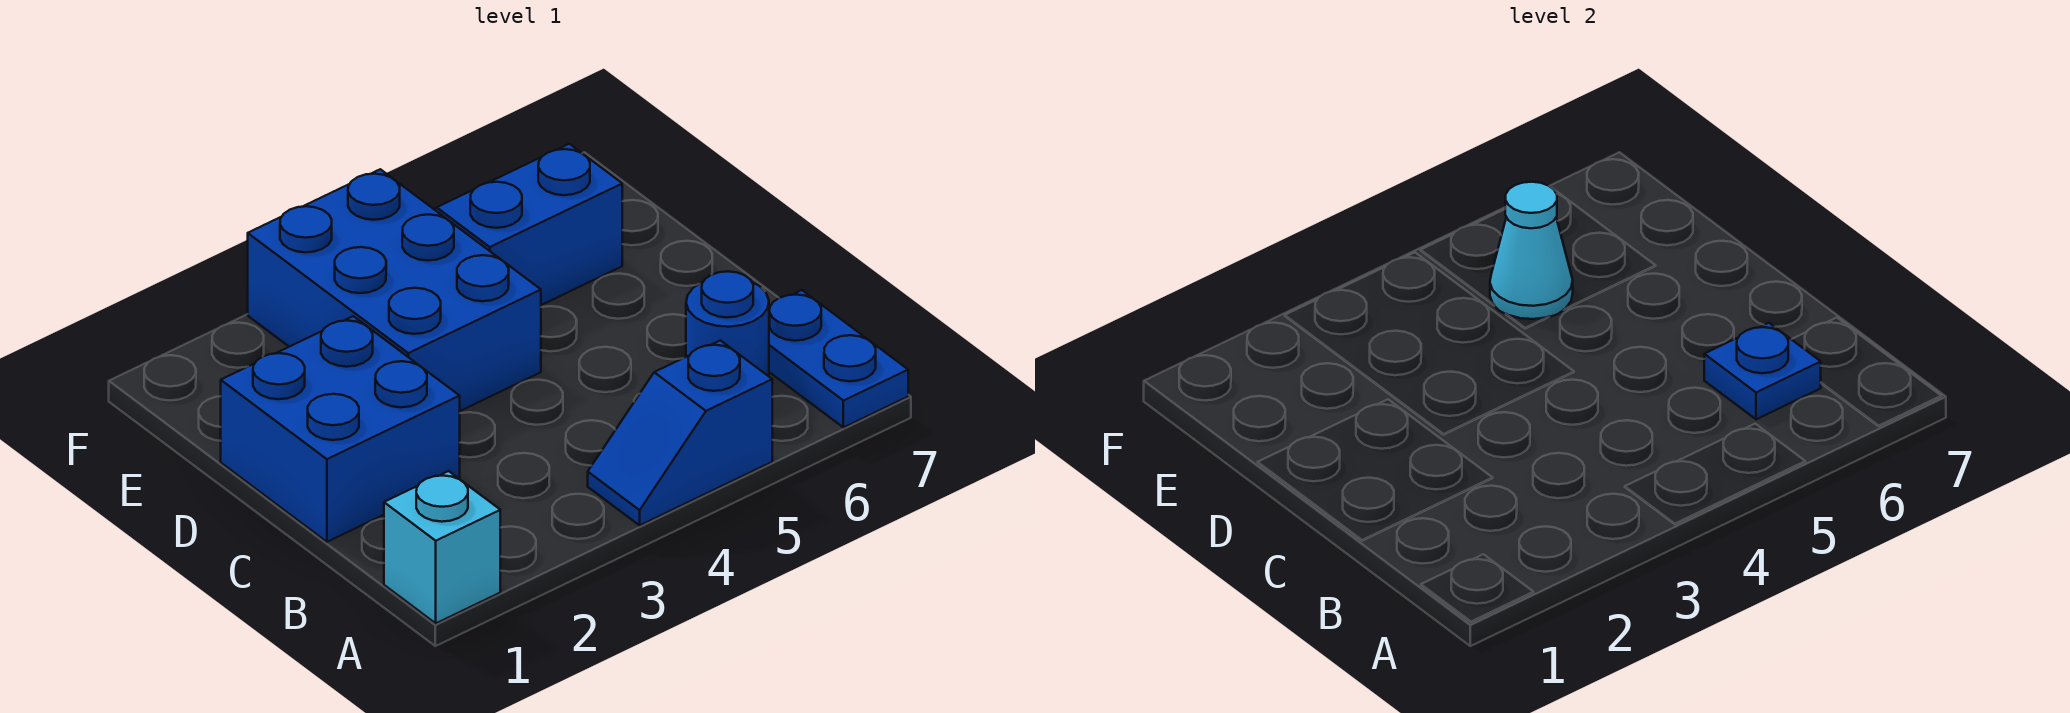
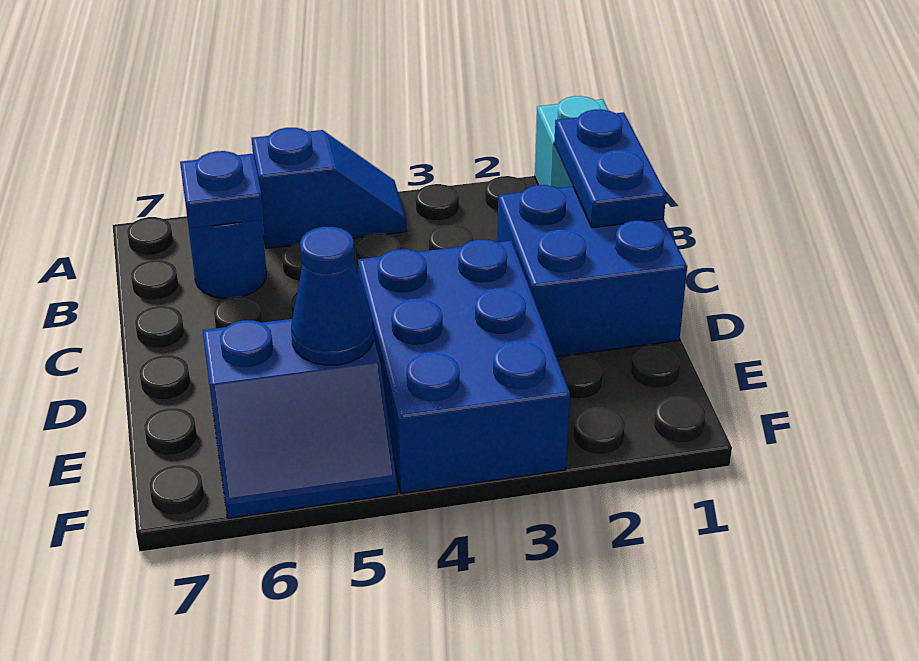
blue plate A7:B7 level 1 -> blue plate B1:C1 level 2
cyan cone E5 level 2 -> blue cone E5 level 2

